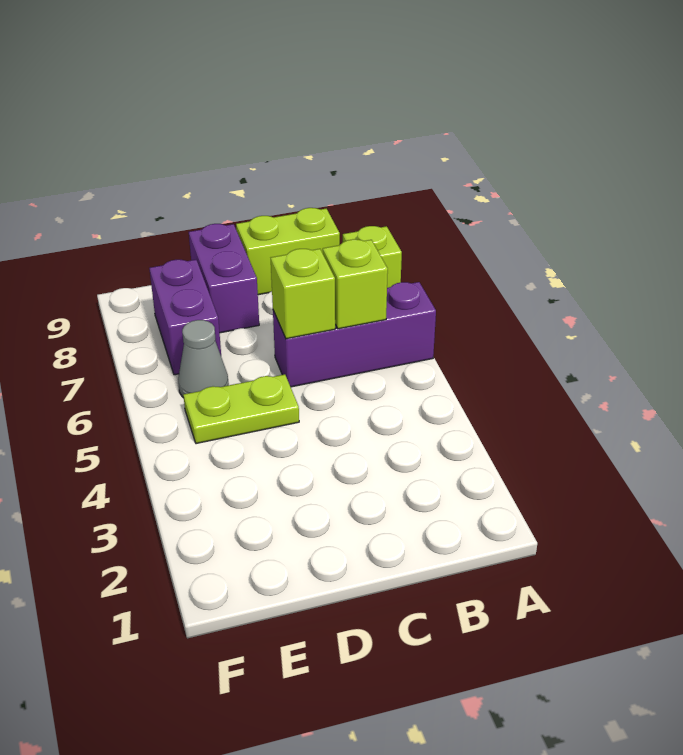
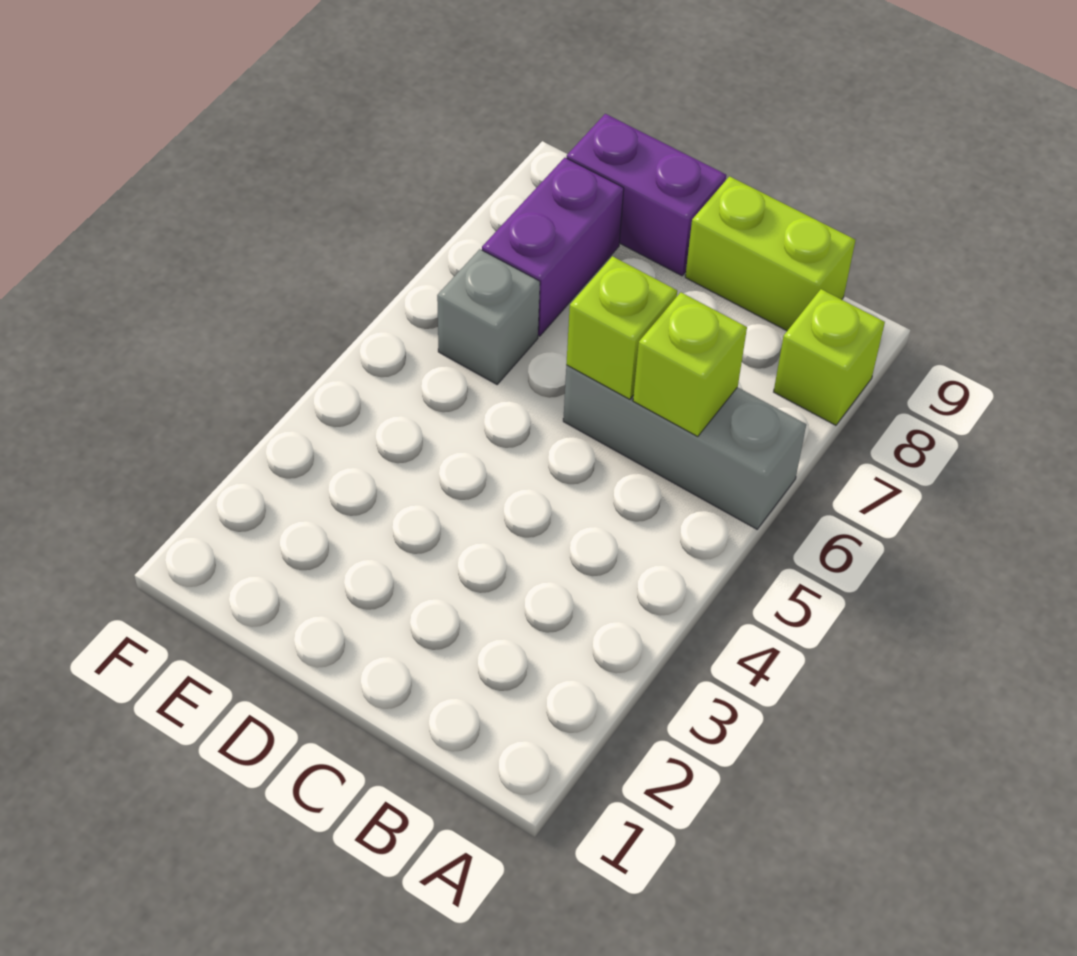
purple brick A6:C6 level 1 -> grey brick A6:C6 level 1
lime plate D5:E5 level 1 -> none
purple brick D8:D9 level 1 -> purple brick D9:E9 level 1
grey cone E6 level 1 -> grey brick E6 level 1

